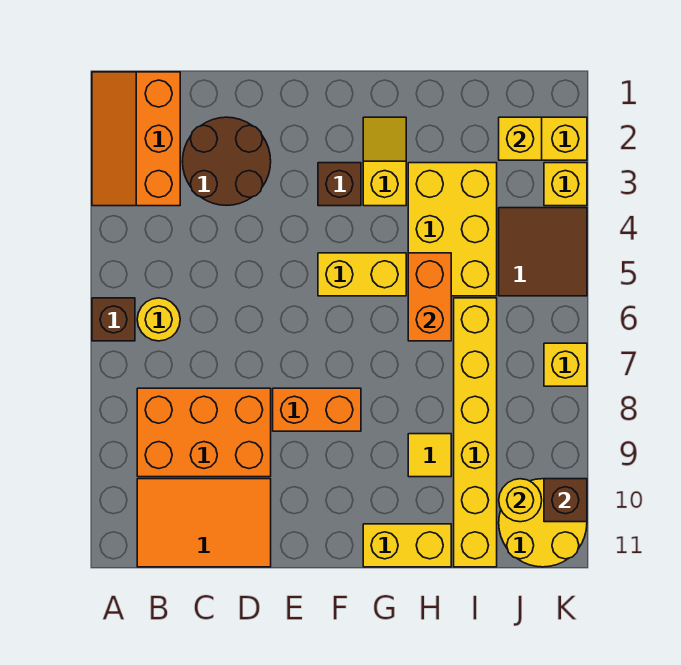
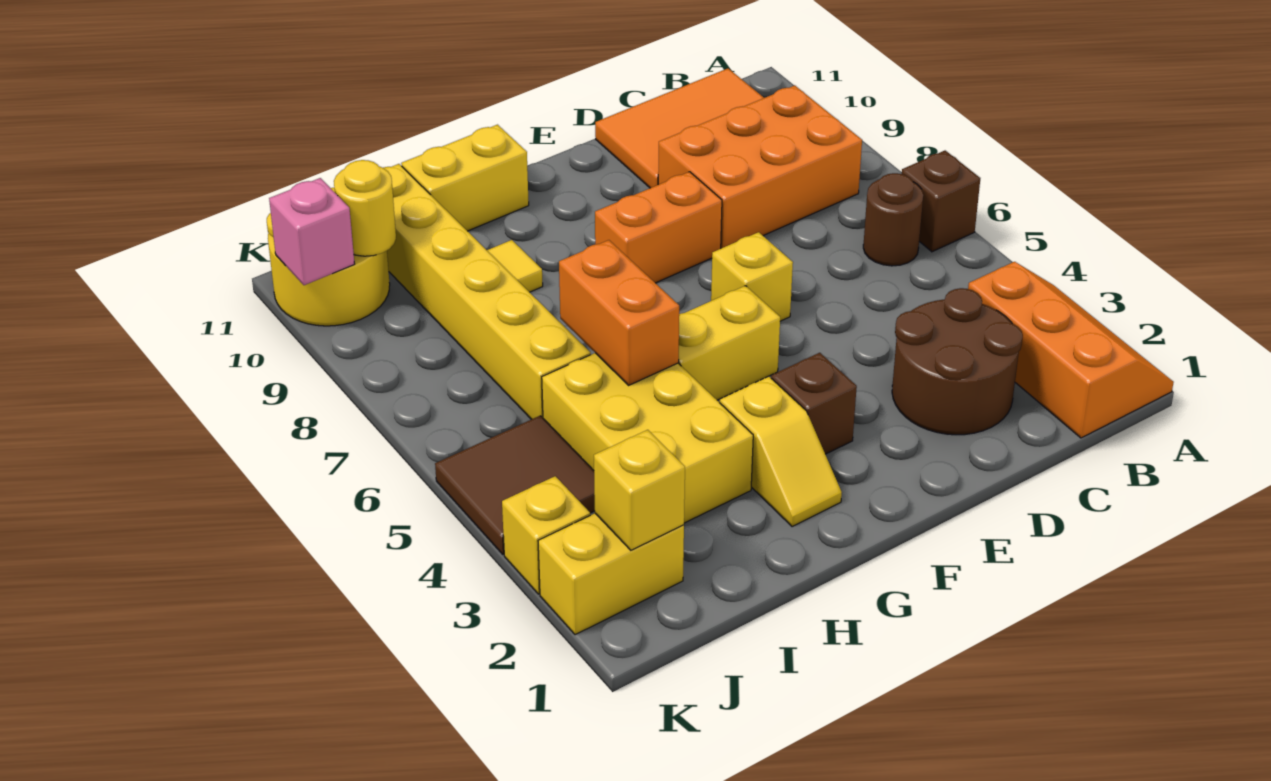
yellow round brick B6 level 1 -> brown round brick B6 level 1
yellow brick K7 level 1 -> yellow brick E6 level 1
brown brick K10 level 2 -> pink brick K10 level 2

